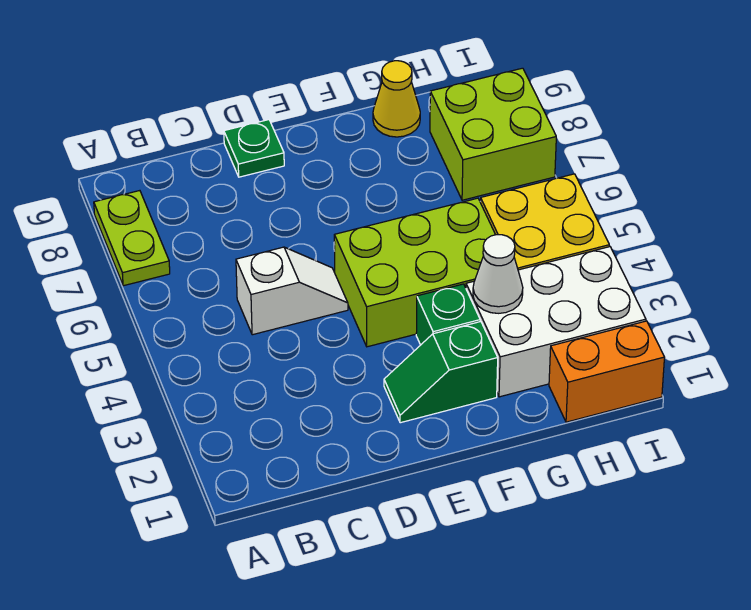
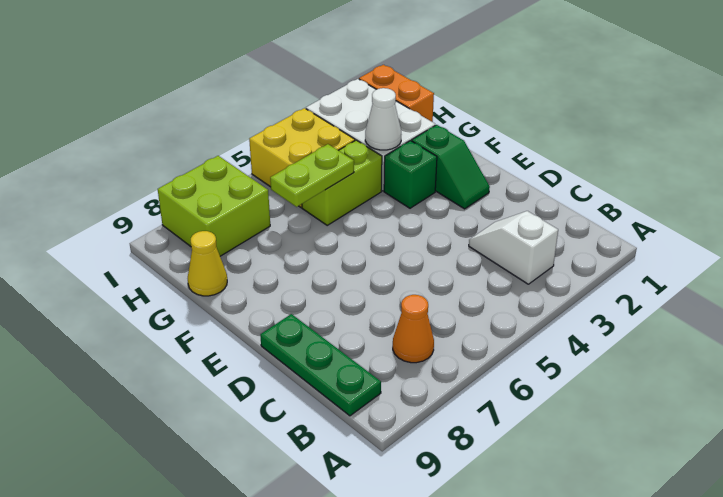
lime plate A7:A8 level 1 -> lime plate G5:G6 level 2
none -> orange cone B7 level 1
white slope C5:D5 level 1 top C -> white slope B3:C3 level 1 top B
green plate D9 level 1 -> green plate B9:D9 level 1
lime brick E4:G5 level 1 -> lime brick G4:G5 level 1

